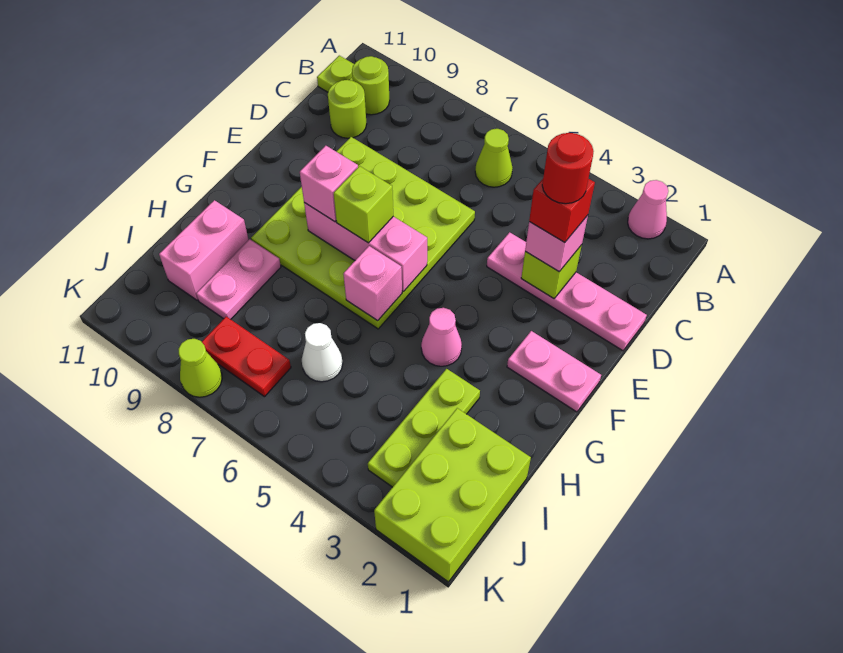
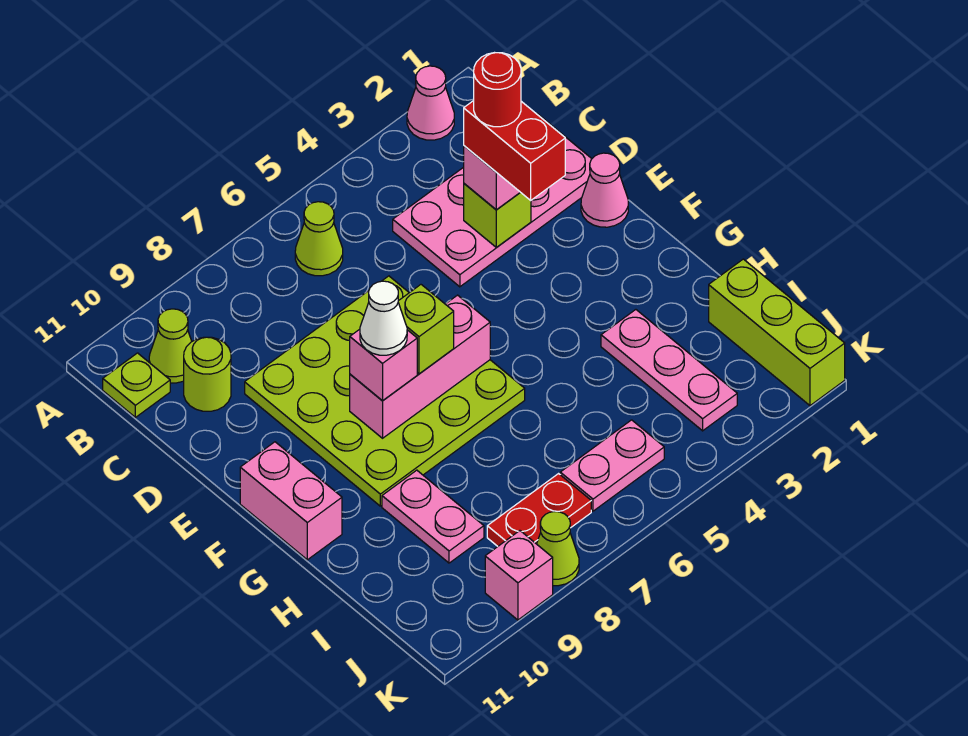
lime round brick B10 level 1 -> lime cone B10 level 1
pink plate D1:D4 level 1 -> pink plate C1:D4 level 1
red brick D3 level 4 -> red brick D3:E3 level 4
pink plate F1:F2 level 1 -> pink plate J5:J6 level 1
pink cone G4 level 1 -> pink cone E1 level 1
pink brick G6 level 2 -> pink brick K9 level 1
lime plate H3:J3 level 1 -> pink plate H3:J3 level 1
pink brick H10:I10 level 1 -> pink brick F11:G11 level 1
lime brick I1:K2 level 1 -> lime brick I1:K1 level 1
white cone I6 level 1 -> white cone F8 level 4

